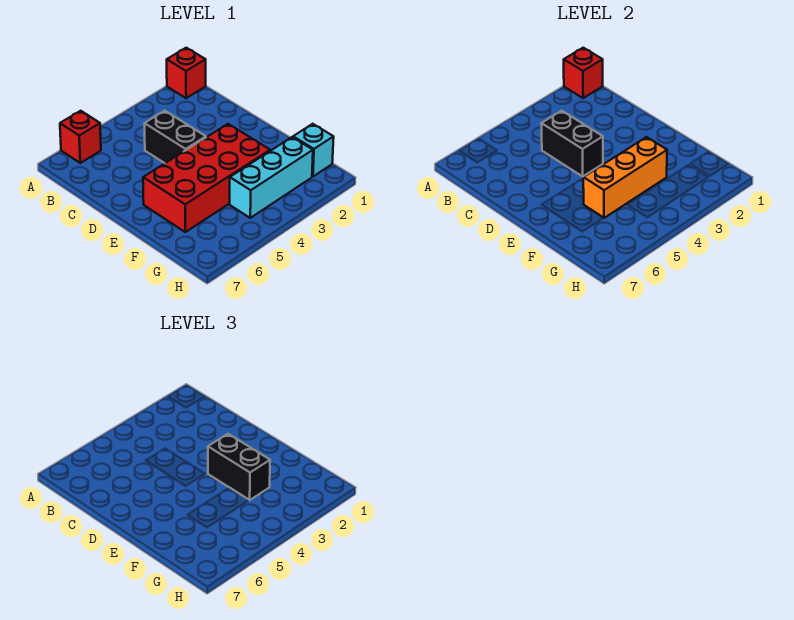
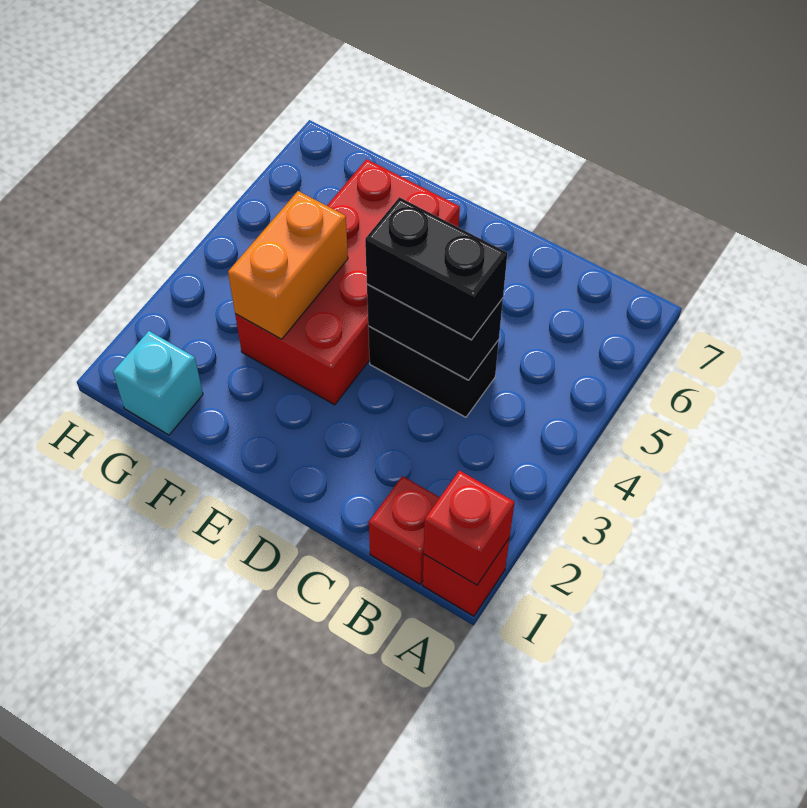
red brick A6 level 1 -> red brick B1 level 1
black brick E3:F3 level 3 -> black brick C4:D4 level 3
orange brick F3:F5 level 2 -> orange brick F3:F4 level 2
cyan brick G2:G4 level 1 -> none

